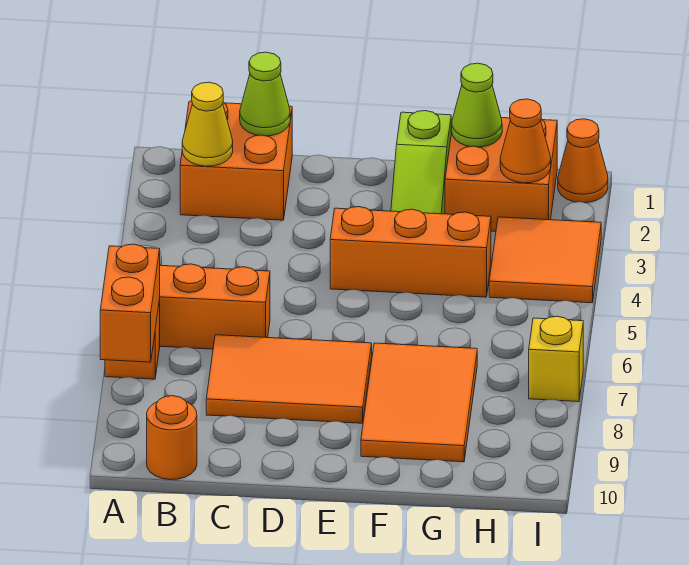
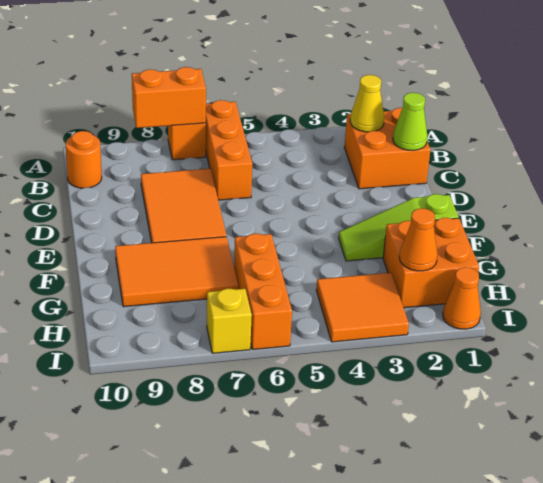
orange brick E4:G4 level 1 -> orange brick G6:I6 level 1
lime cone G1 level 2 -> none

